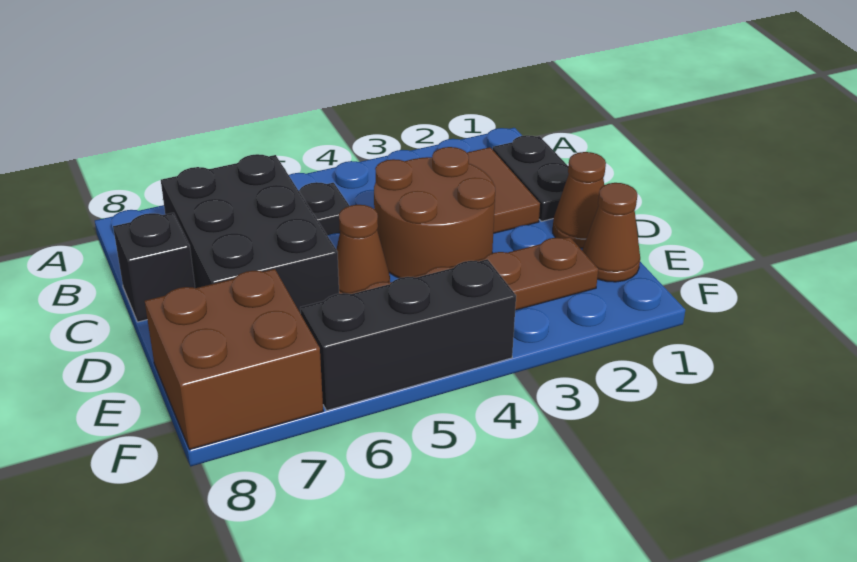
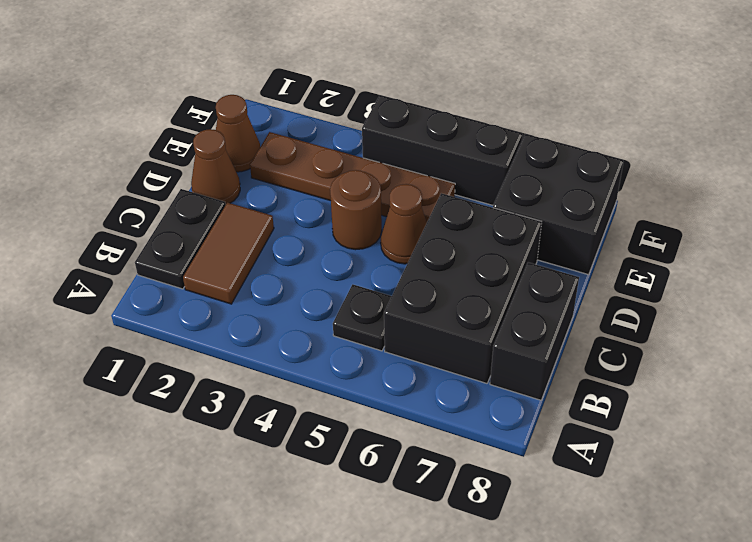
brown round brick C3:D4 level 1 -> brown round brick D4 level 1
black brick C8 level 1 -> black brick B8:C8 level 1
brown brick E7:F8 level 1 -> black brick E7:F8 level 1

